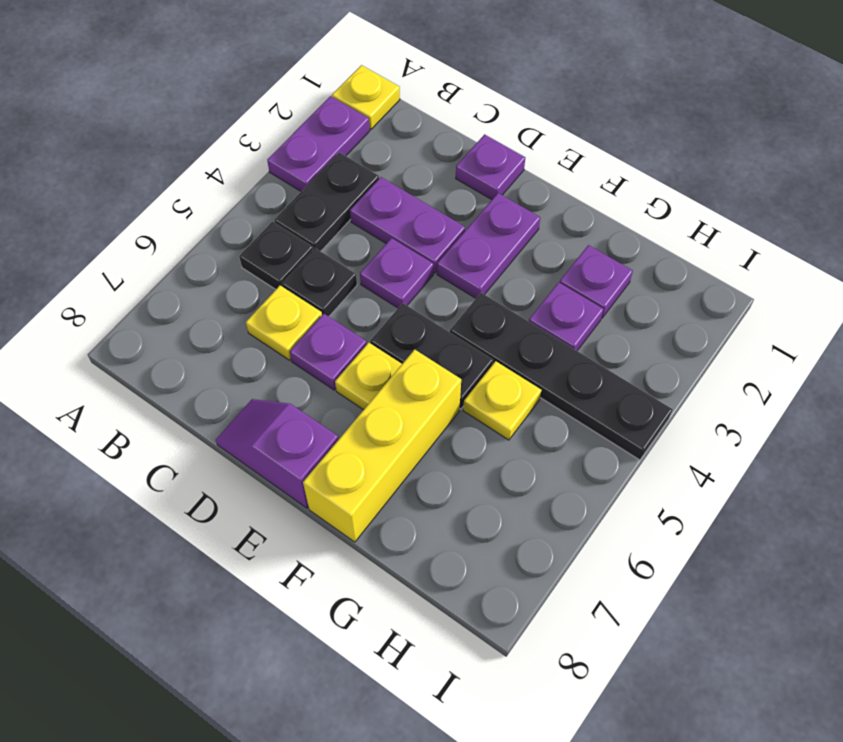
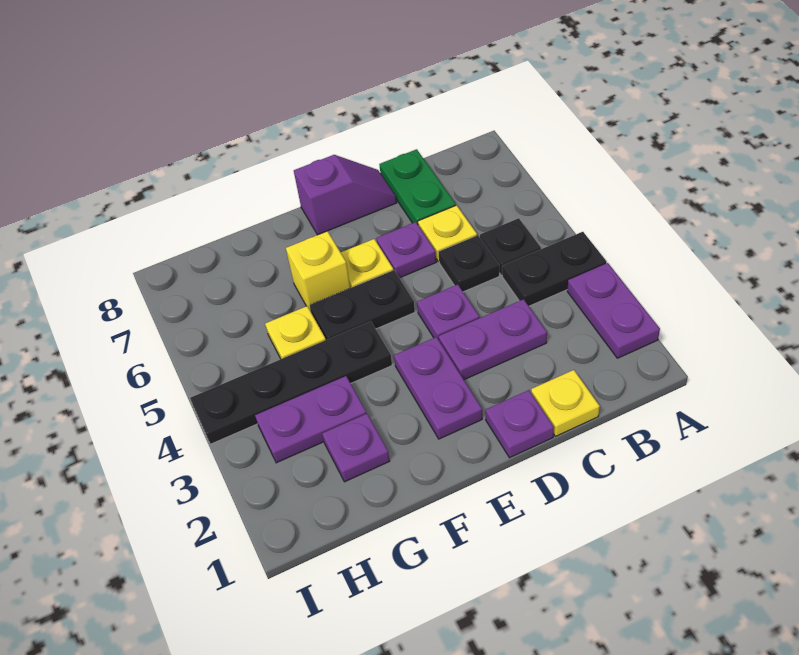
yellow plate A1 level 1 -> yellow plate C1 level 1
black plate B3:B4 level 1 -> black plate A4:B4 level 1
none -> green plate C7:C8 level 1
yellow brick F6:F8 level 1 -> yellow brick F6 level 1
purple plate G3 level 1 -> purple plate G3:H3 level 1

